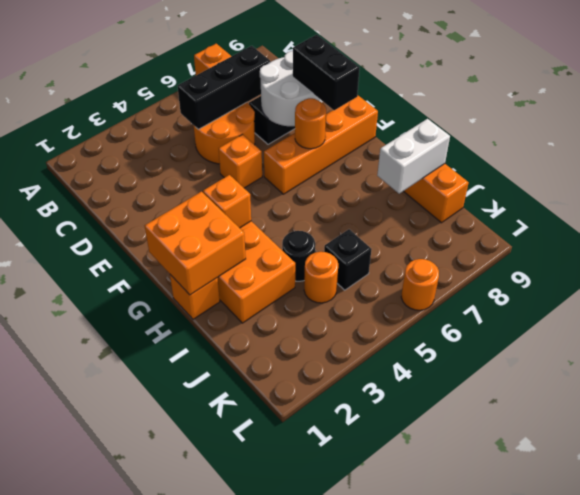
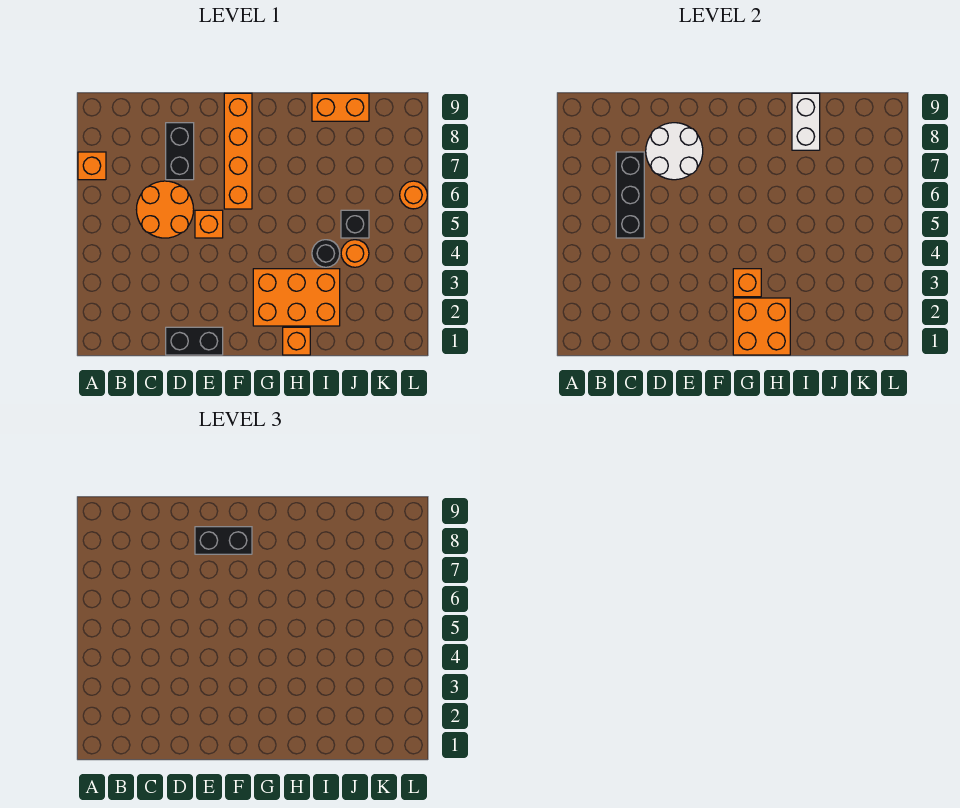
none -> black brick D1:E1 level 1
orange round brick F7 level 2 -> none

